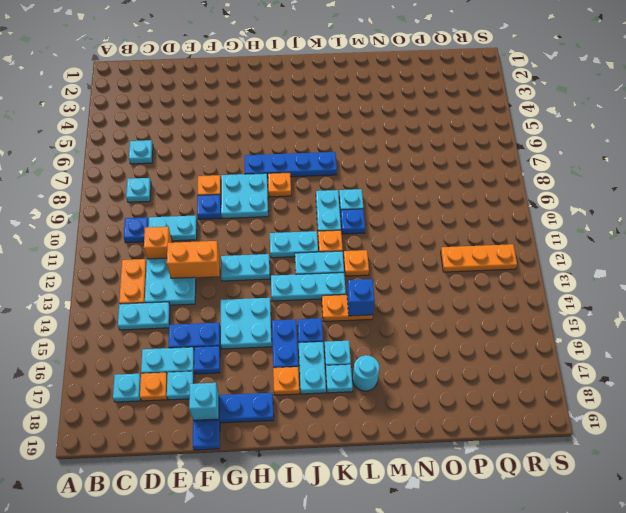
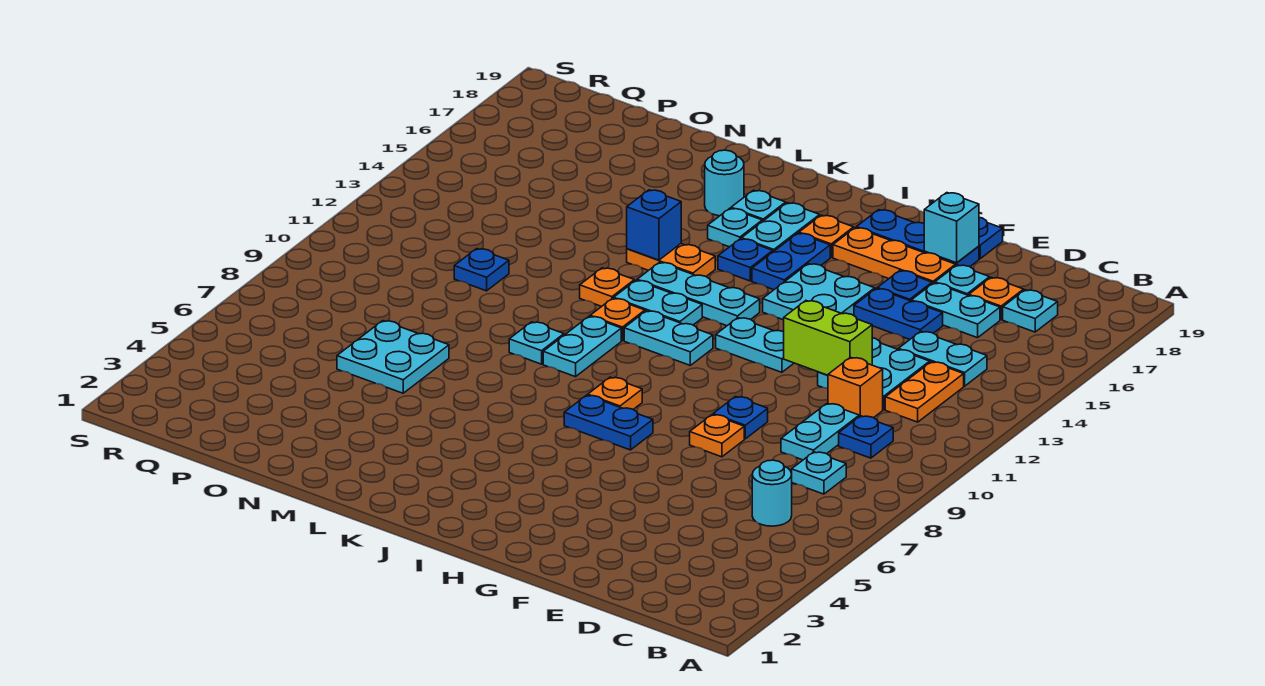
cyan plate C6 level 1 -> cyan round brick C6 level 1
cyan plate D10:E10 level 1 -> cyan plate D9:D10 level 1
orange brick E12:F12 level 2 -> lime brick E12:F12 level 2
cyan plate G8:H9 level 1 -> cyan plate N6:O7 level 1
blue plate H7:K7 level 1 -> blue plate H7:I7 level 1
blue plate L10 level 1 -> blue plate O11 level 1
orange plate P12:R12 level 1 -> orange plate F17:H17 level 1

